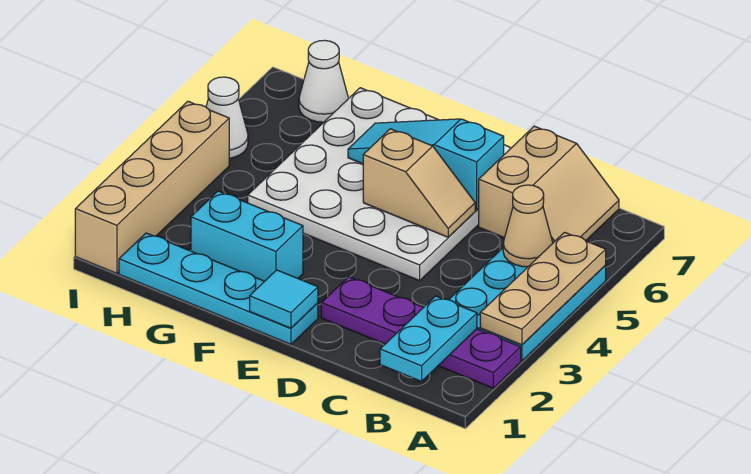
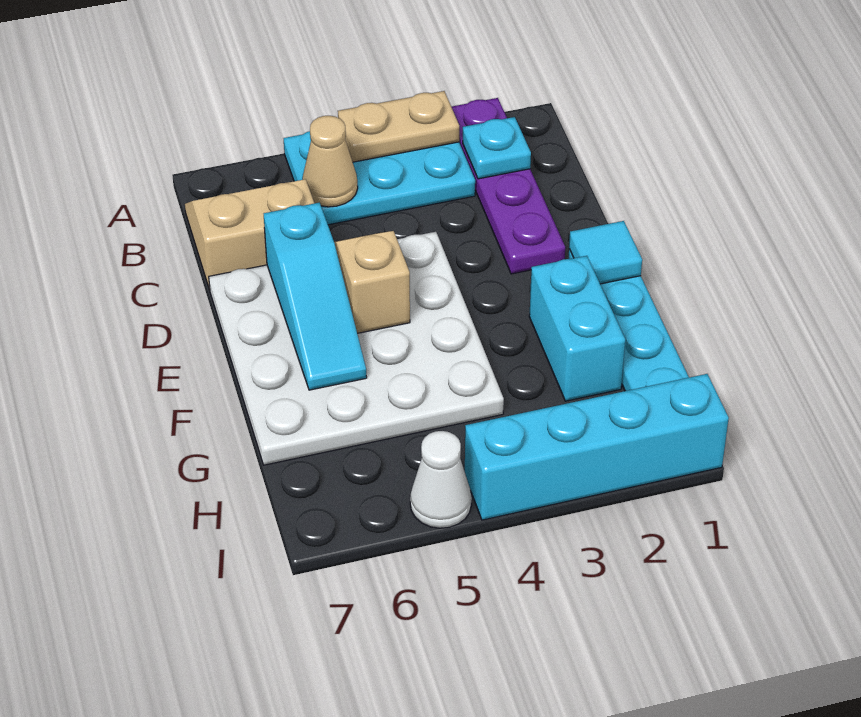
tan plate A3:A5 level 2 -> tan plate A3:A4 level 2
cyan plate B1:B2 level 2 -> cyan plate B2 level 2
white cone H7 level 1 -> none
tan brick I1:I4 level 1 -> cyan brick I1:I4 level 1

